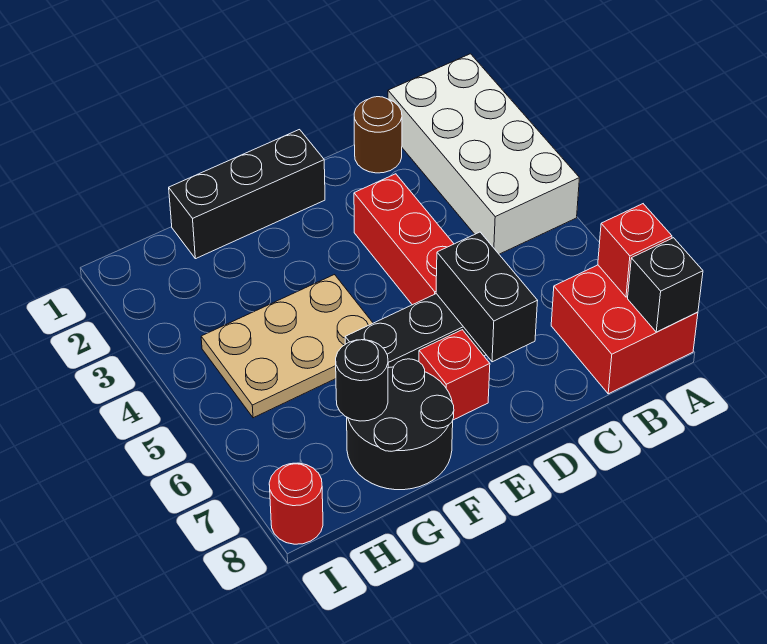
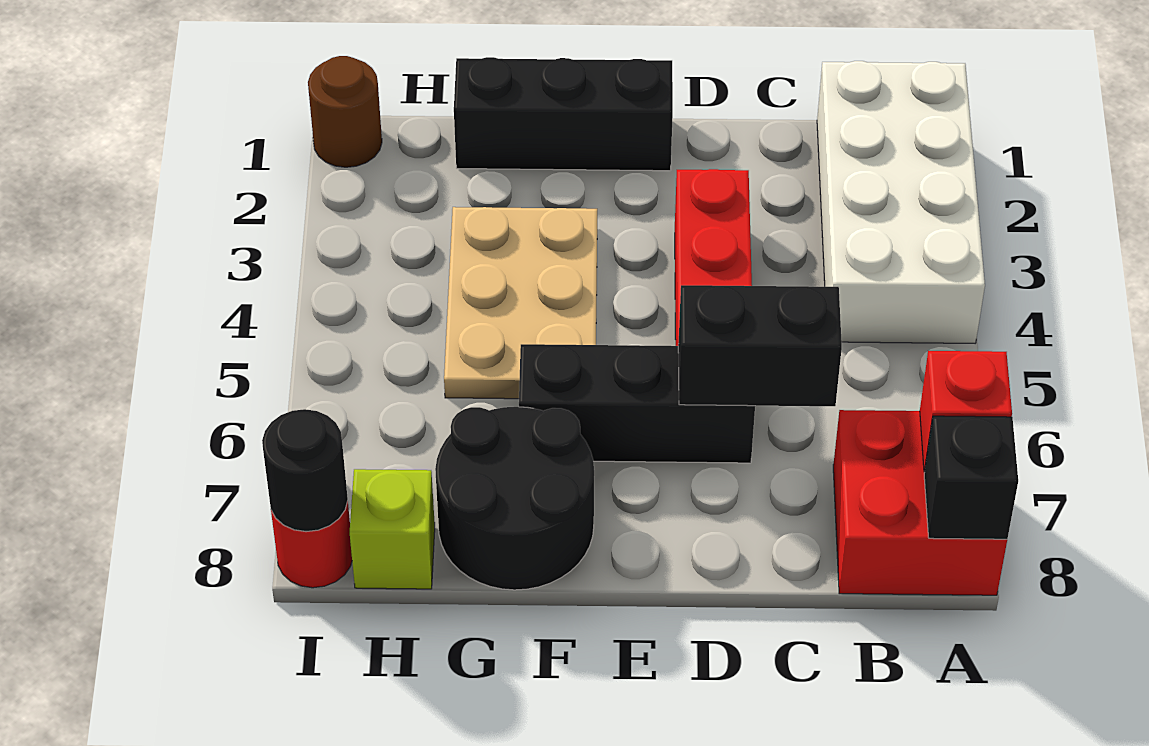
brown round brick C1 level 1 -> brown round brick I1 level 1
black brick D6:D7 level 2 -> black brick C6:D6 level 2
red brick E7 level 1 -> none
tan plate F4:H5 level 1 -> tan plate F3:G5 level 1
black round brick G7 level 2 -> black round brick I8 level 2
none -> lime brick H8 level 1

